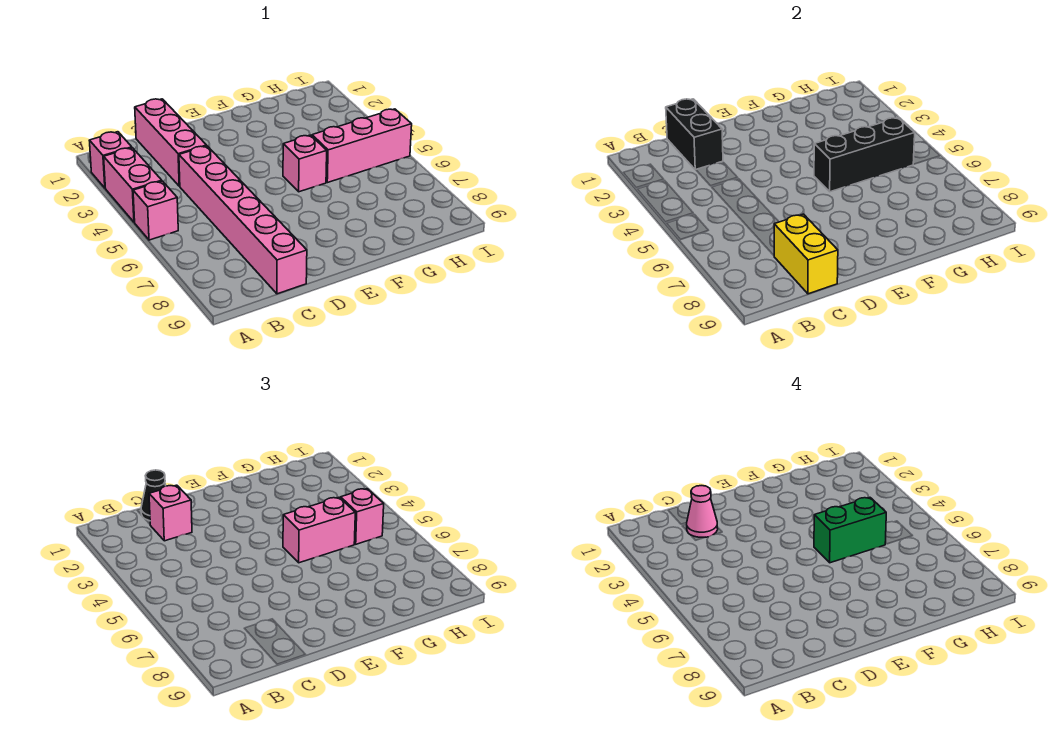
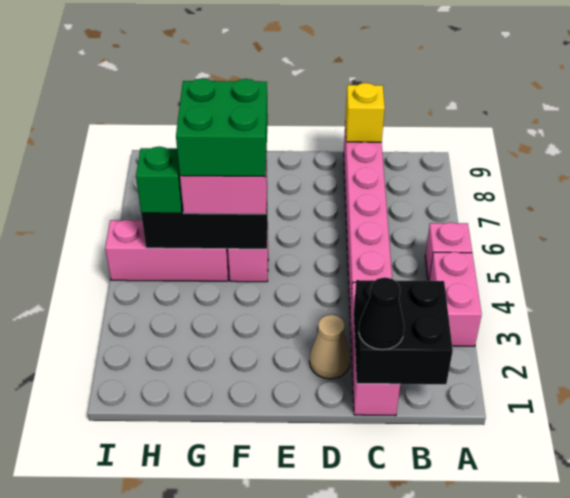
pink brick A2 level 1 -> none
black brick C1:C2 level 2 -> black brick B1:C2 level 2
pink brick C2 level 3 -> none
pink cone C2 level 4 -> none
yellow brick C8:C9 level 2 -> yellow brick C9 level 2
none -> tan cone D2 level 1
green brick F5:G5 level 4 -> green brick F5:G6 level 4
pink brick H5 level 3 -> green brick H5 level 3

